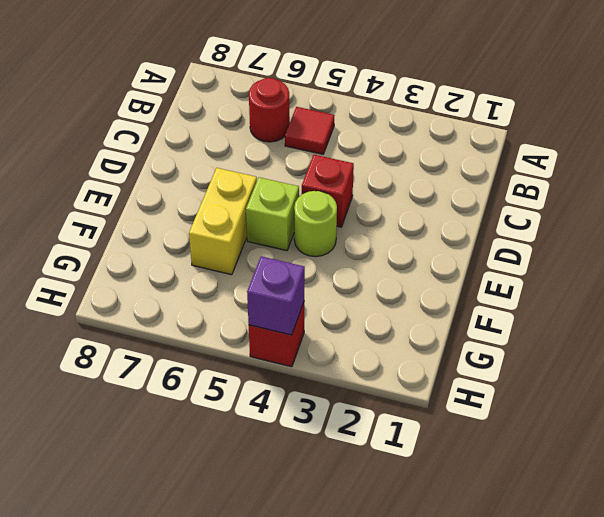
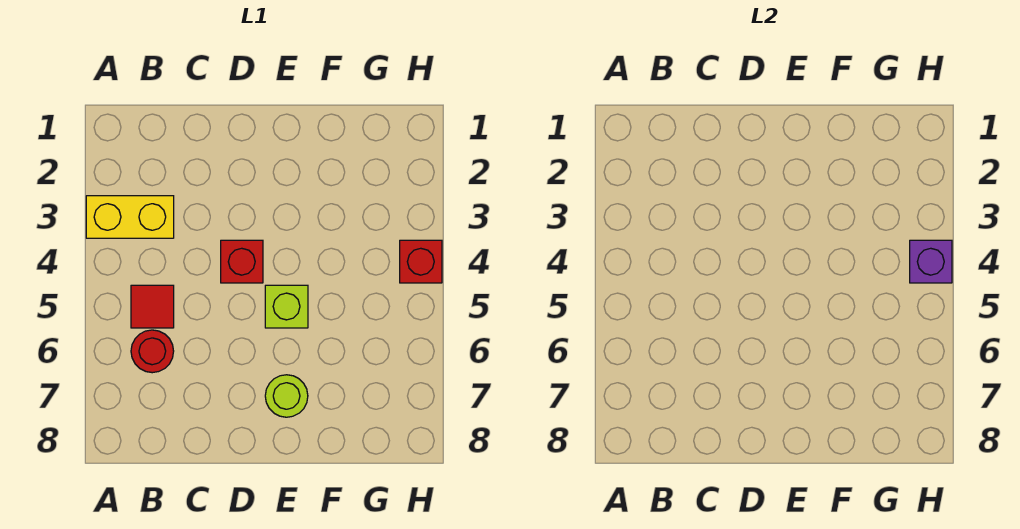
lime round brick E4 level 1 -> lime round brick E7 level 1
yellow brick E6:F6 level 1 -> yellow brick A3:B3 level 1

